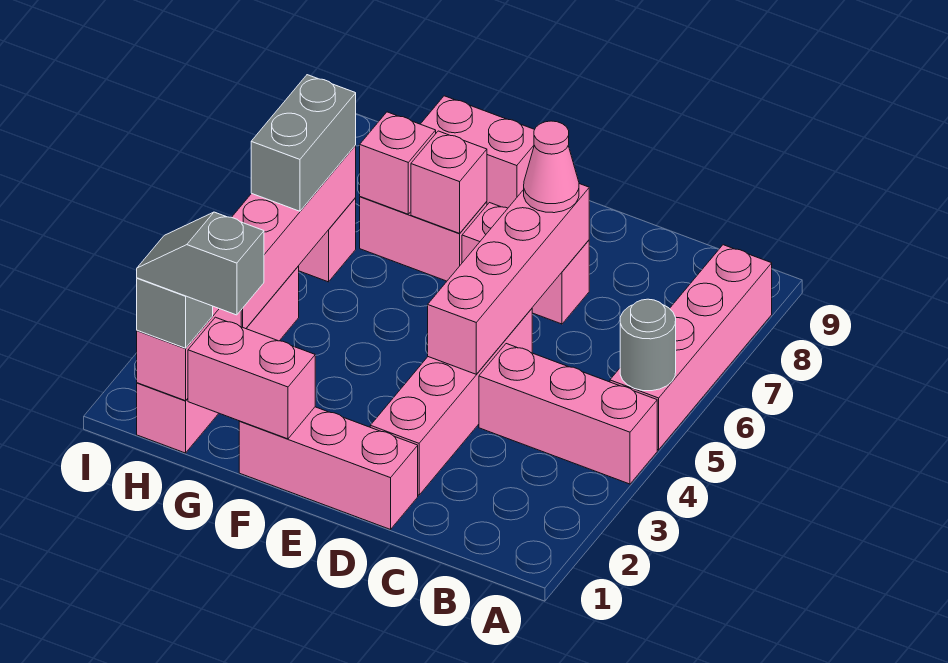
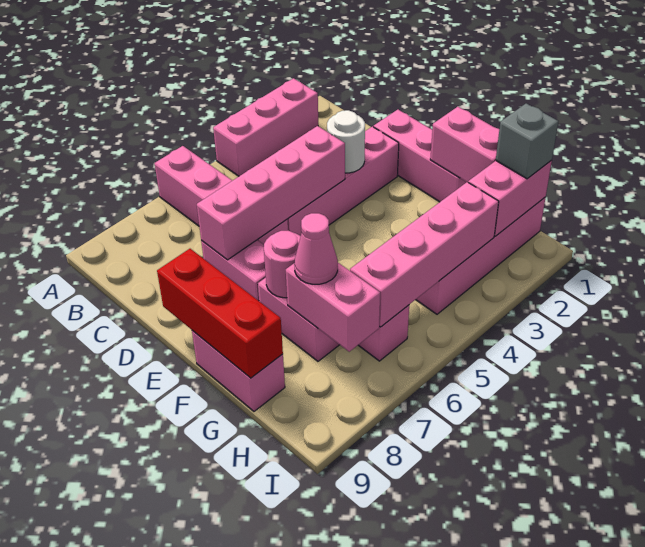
pink brick A4:C4 level 1 -> pink brick A2:A4 level 1
pink brick A5:A8 level 1 -> pink brick A6:D6 level 1
grey round brick A5 level 2 -> none
none -> white round brick D3 level 2
pink cone D7 level 3 -> pink cone G7 level 3
none -> red brick E9:G9 level 2
pink brick F7 level 2 -> pink round brick F7 level 2
grey slope G1:H1 level 4 top G -> none
pink brick G7 level 2 -> pink brick G7:H7 level 2
grey brick H5:H6 level 3 -> none

